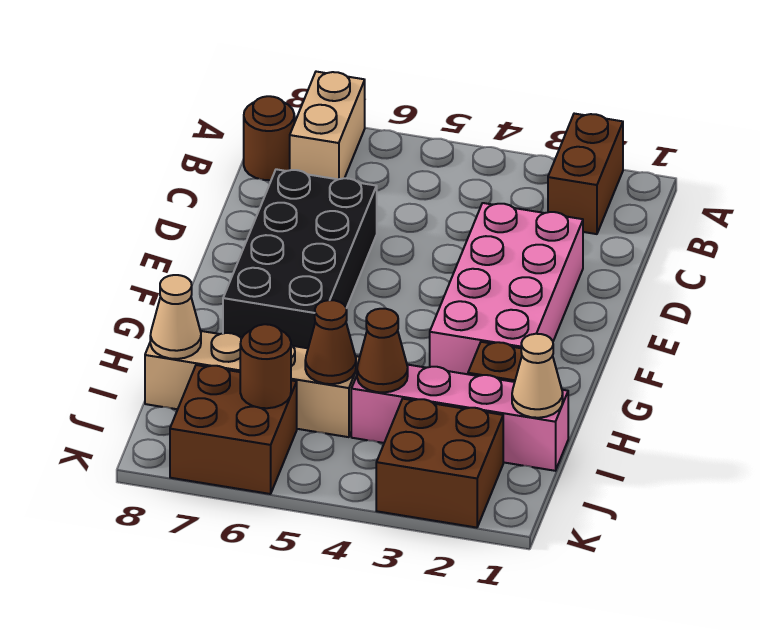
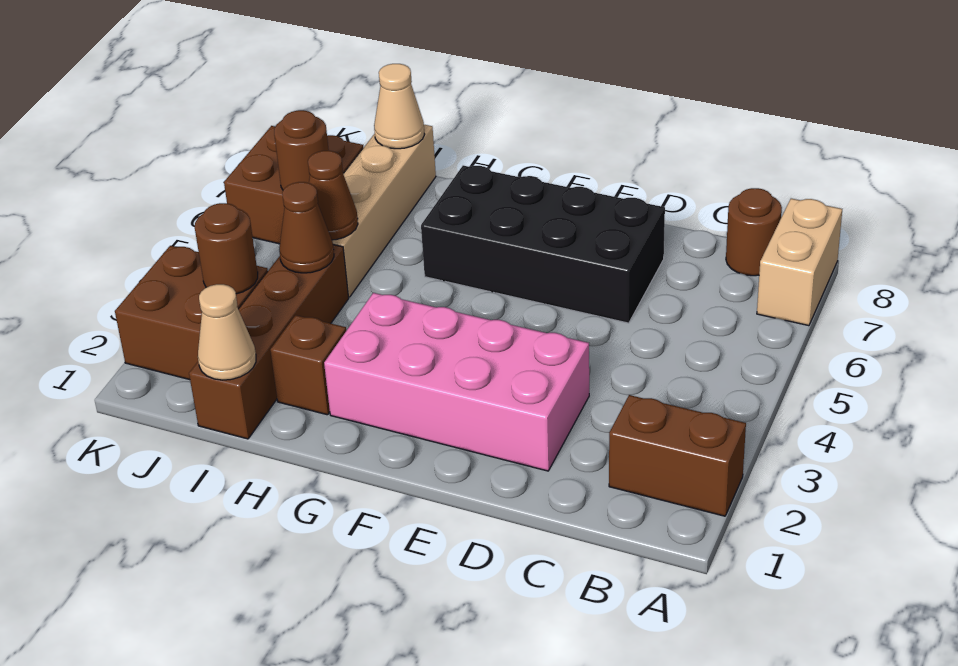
tan brick A7:B7 level 1 -> tan brick A7:A8 level 1
pink brick I1:I4 level 1 -> brown brick I1:I4 level 1
none -> brown round brick J3 level 2

